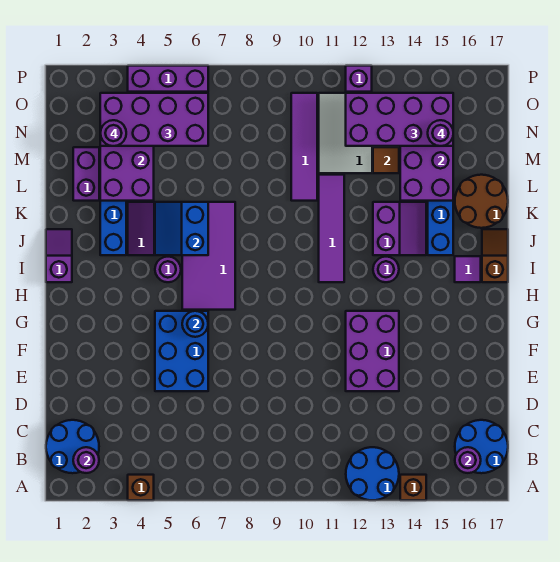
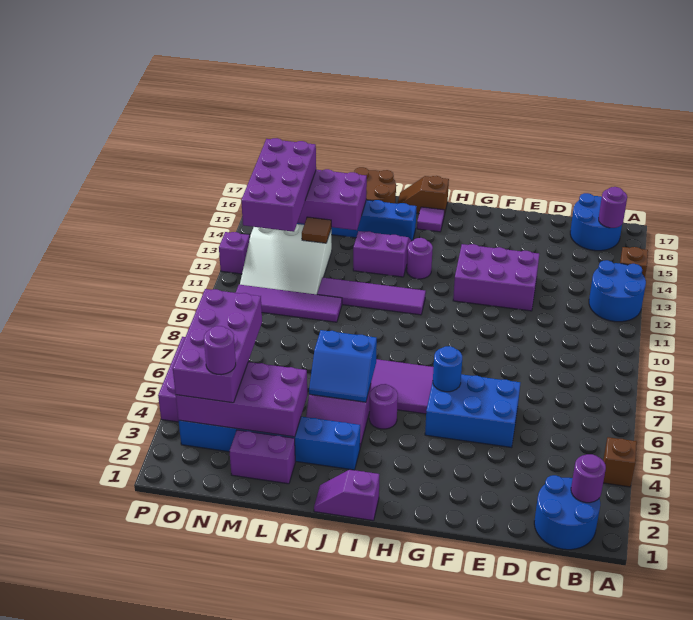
purple round brick N15 level 4 -> none

